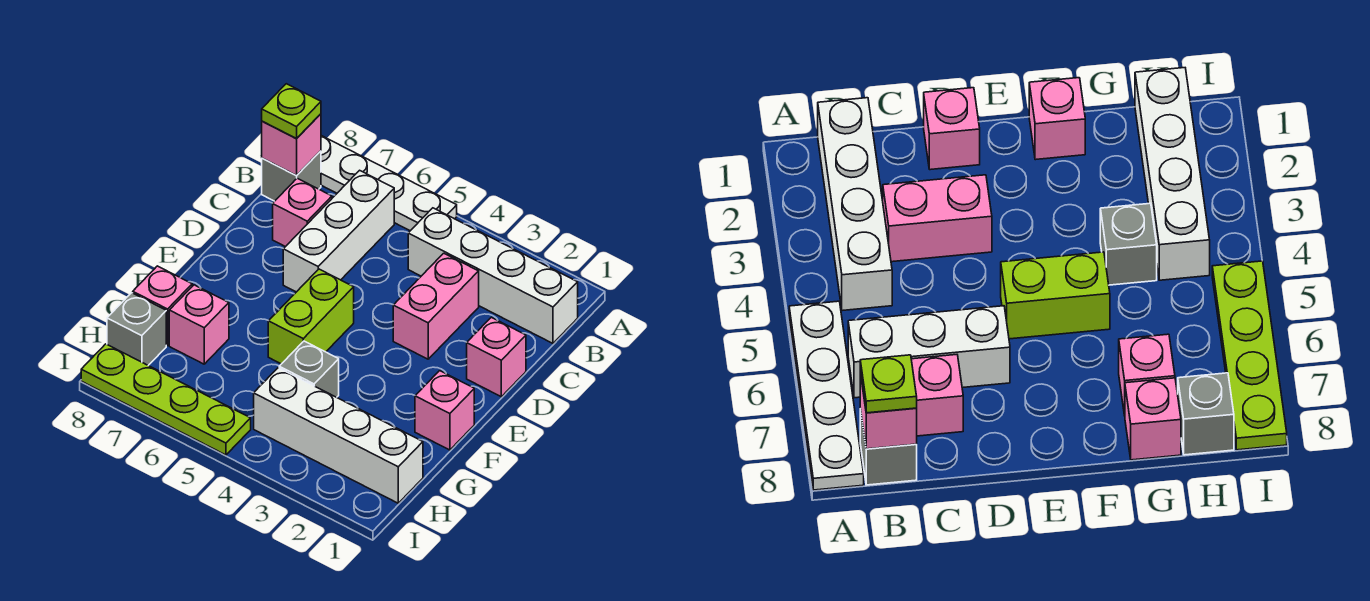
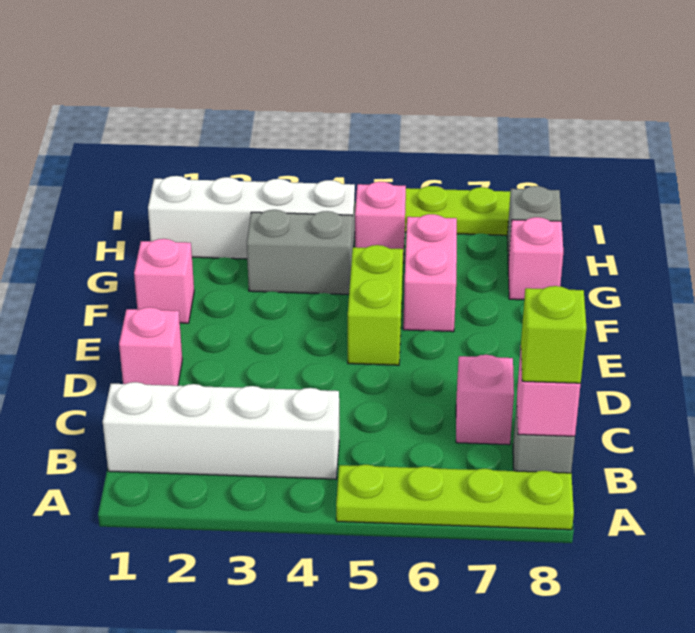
white plate A5:A8 level 1 -> lime plate A5:A8 level 1
white brick B6:D6 level 1 -> none
lime plate B8 level 3 -> lime brick B8 level 3
pink brick C3:D3 level 1 -> pink brick F6:G6 level 1
grey brick G4 level 1 -> grey brick G3:G4 level 1
pink brick G7 level 1 -> pink brick H5 level 1

